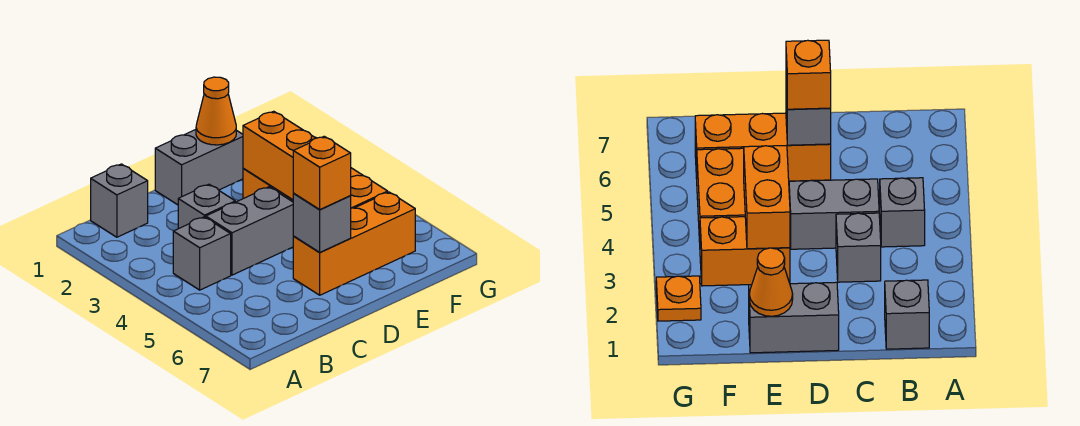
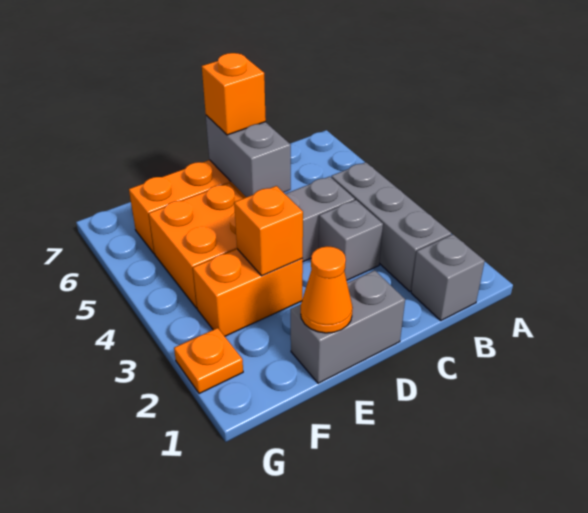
grey brick B4 level 1 -> grey brick B2:B4 level 1
grey brick D6 level 2 -> grey brick D5:D6 level 2
orange brick E3:E4 level 2 -> orange brick E3 level 2

